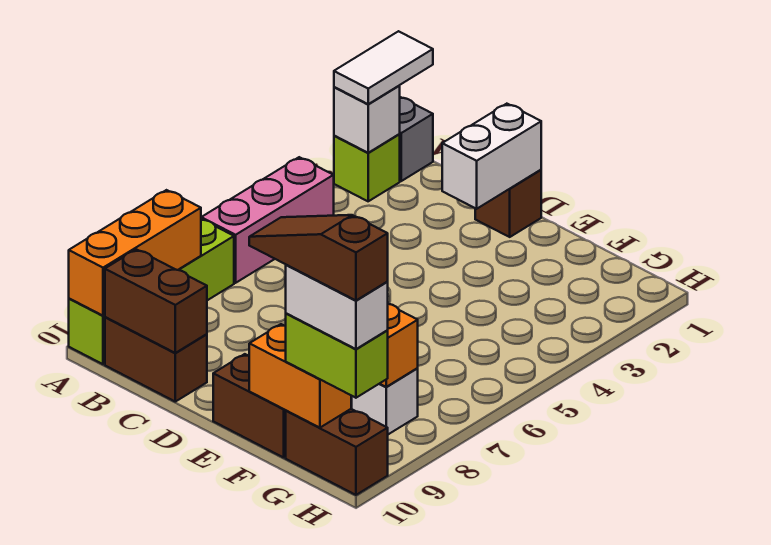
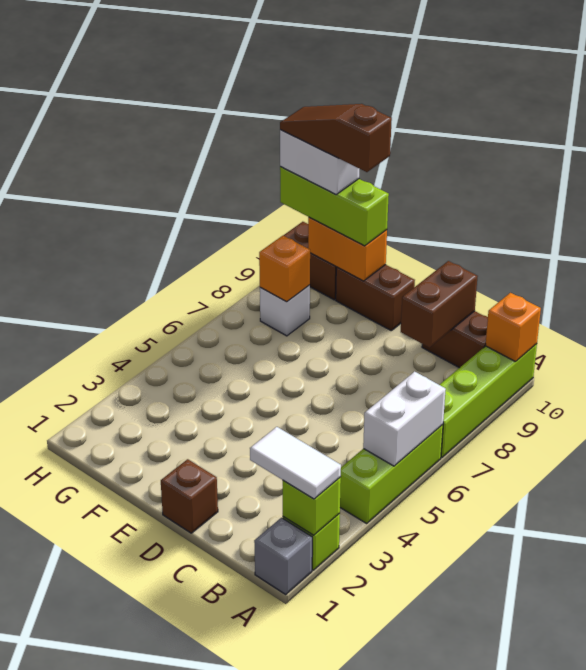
white tile A1:A2 level 3 -> white tile A2:B2 level 3
white brick A2 level 2 -> lime brick A2 level 2
pink brick A4:A6 level 1 -> lime brick A4:A6 level 1
orange brick A8:A10 level 2 -> orange brick A10 level 2
brown brick B10:C10 level 2 -> brown brick C9:C10 level 2
white brick D1:D2 level 2 -> white brick A5:A6 level 2
brown slope F10:H10 level 5 top H -> brown slope F10:H10 level 5 top F
lime brick G10:H10 level 3 -> lime brick F10:H10 level 3

